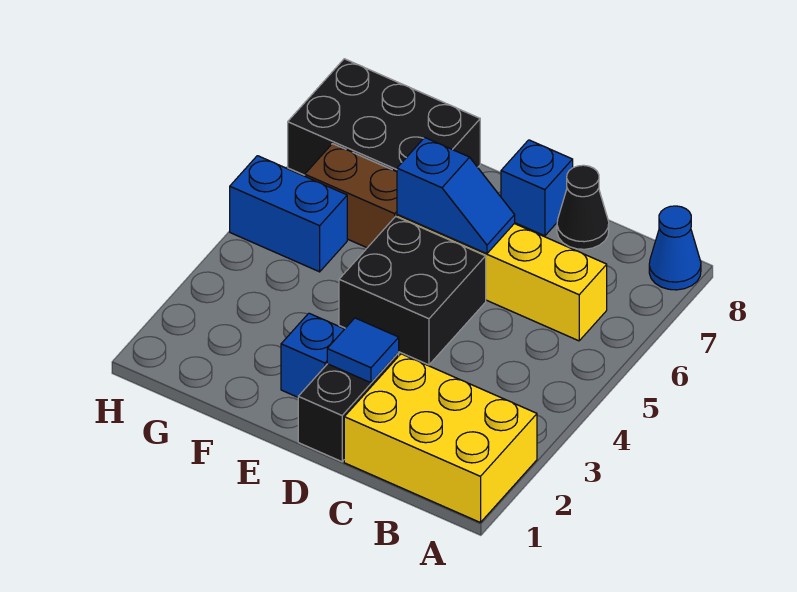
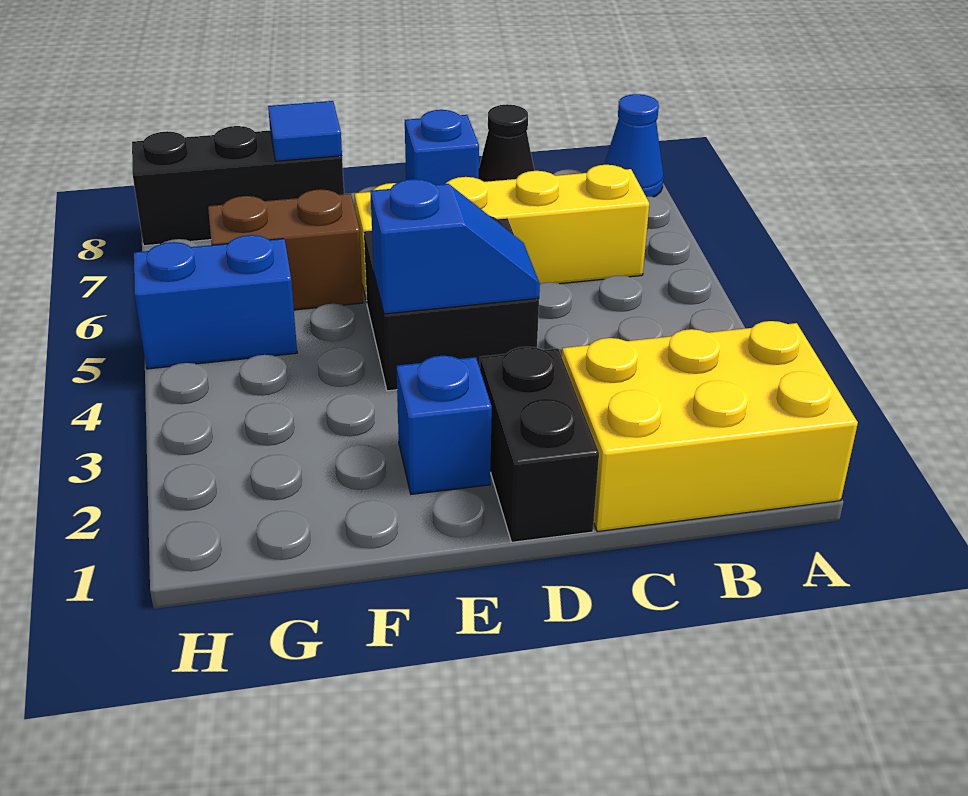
blue tile D2 level 2 -> blue tile F8 level 2
blue slope D6:E6 level 2 top E -> blue slope D4:E4 level 2 top E
black brick F7:H8 level 1 -> black brick F8:H8 level 1

